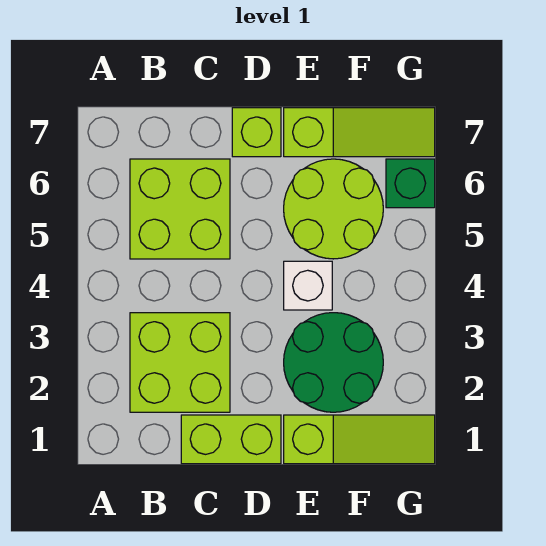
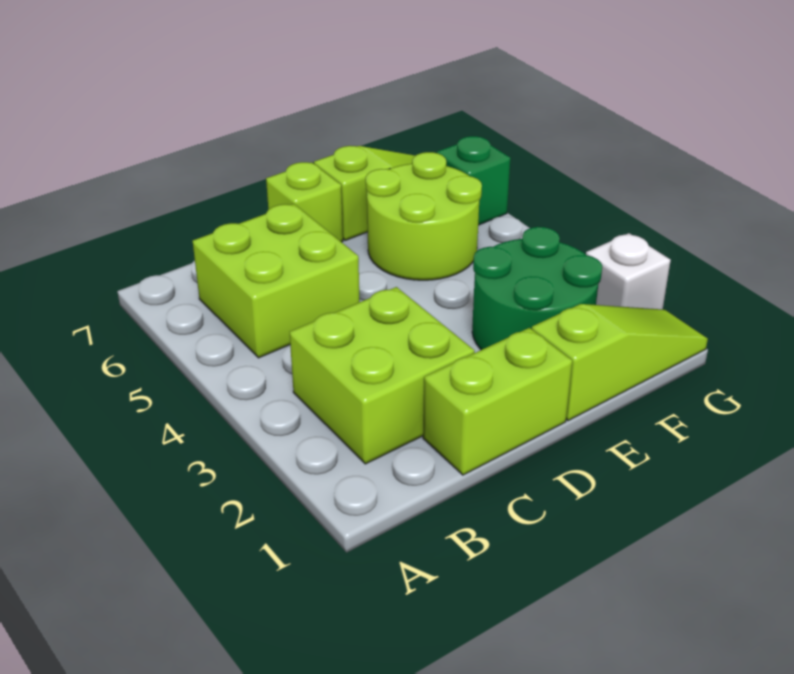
white brick E4 level 1 -> white brick G2 level 1

